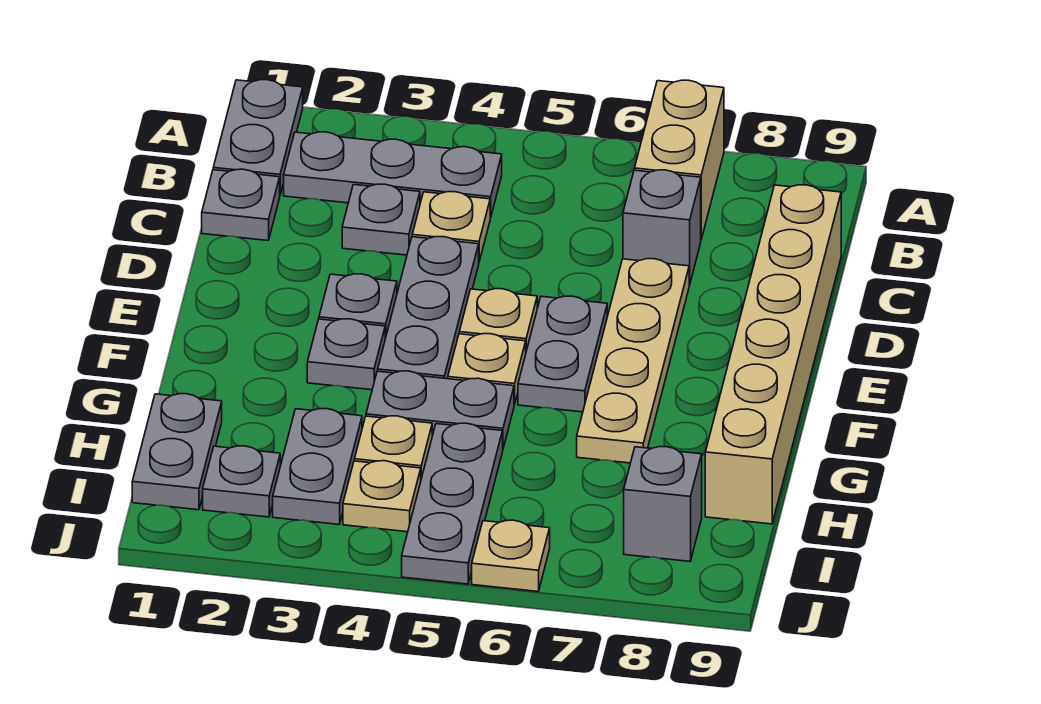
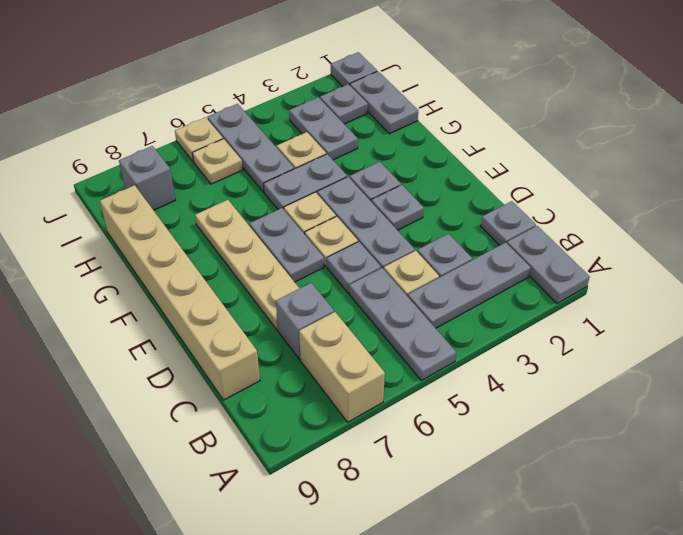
none -> grey plate A5:C5 level 1
none -> grey plate D5 level 1
tan plate I4 level 1 -> tan plate I6 level 1
none -> grey plate J1 level 1

